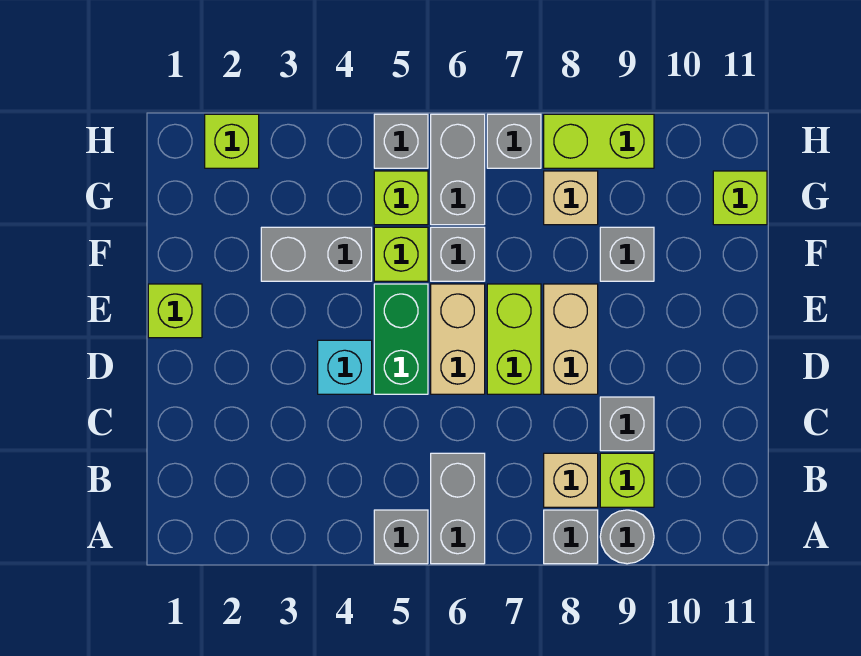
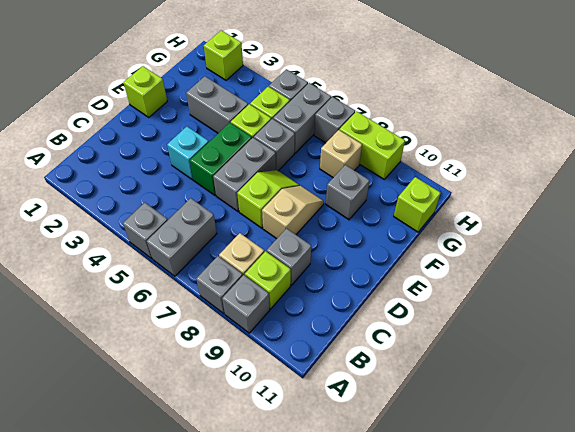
grey round brick A9 level 1 -> grey brick A9 level 1
tan brick D6:E6 level 1 -> grey brick D6:E6 level 1
lime brick D7:E7 level 1 -> lime slope D7:E7 level 1 top D
tan brick D8:E8 level 1 -> tan slope D8:E8 level 1 top D

